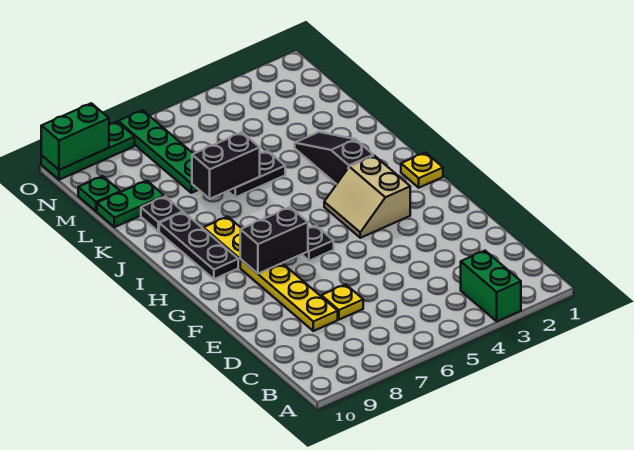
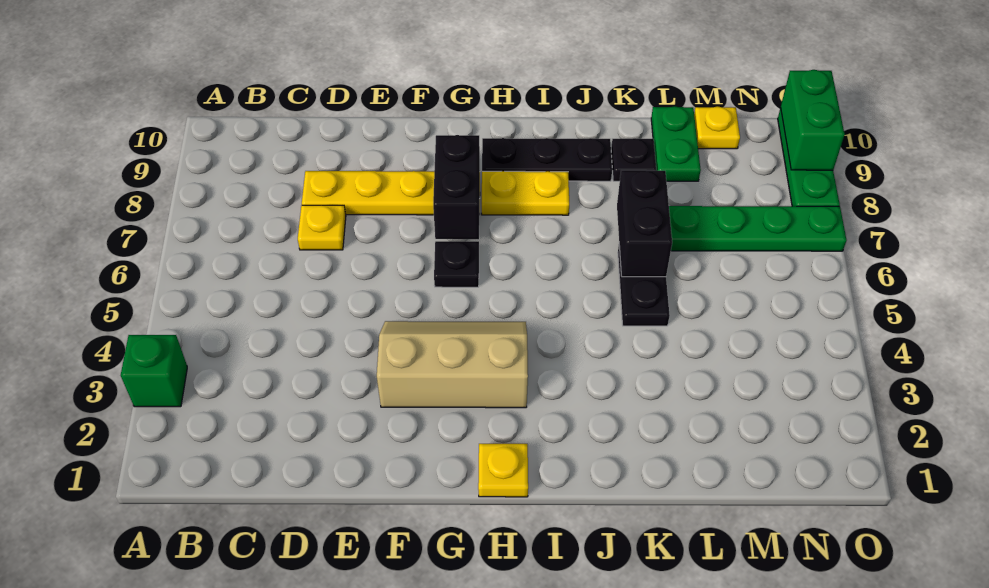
green brick A3:B3 level 1 -> green brick A3 level 1
tan slope G3:H4 level 1 top 3 -> tan slope F3:H4 level 1 top 3
black slope I3:K3 level 1 top I -> none
green plate M10 level 1 -> yellow plate M10 level 1

